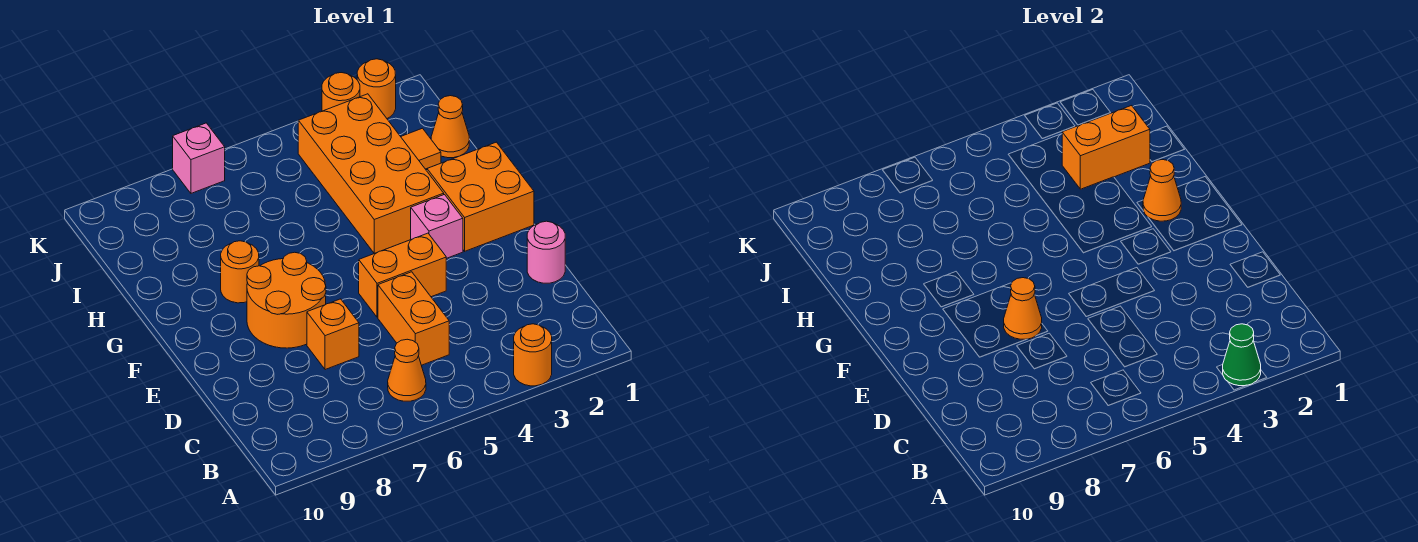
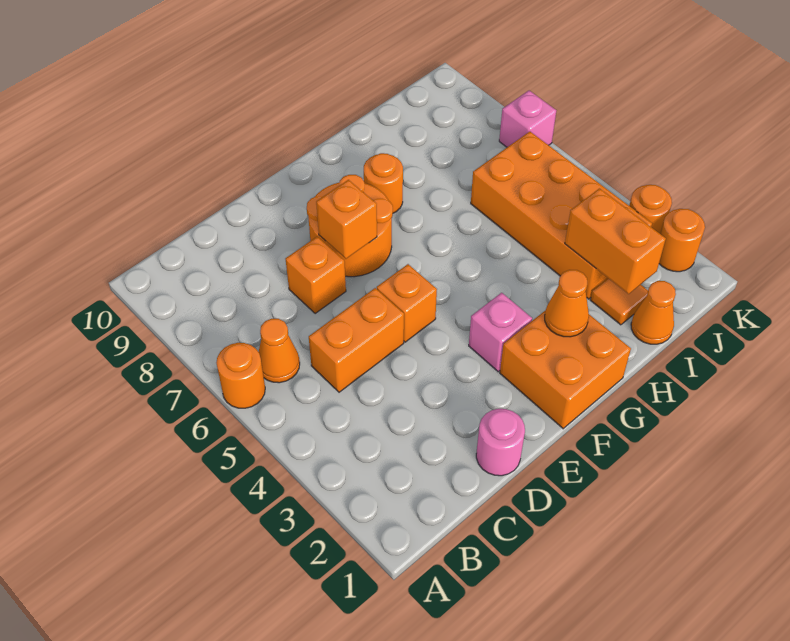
orange round brick A3 level 1 -> orange round brick A6 level 1
green cone A3 level 2 -> none
orange brick E4:E5 level 1 -> orange brick E5 level 1
orange cone E7 level 2 -> orange brick E7 level 2
orange brick G3:J4 level 1 -> orange brick I3:J6 level 1

